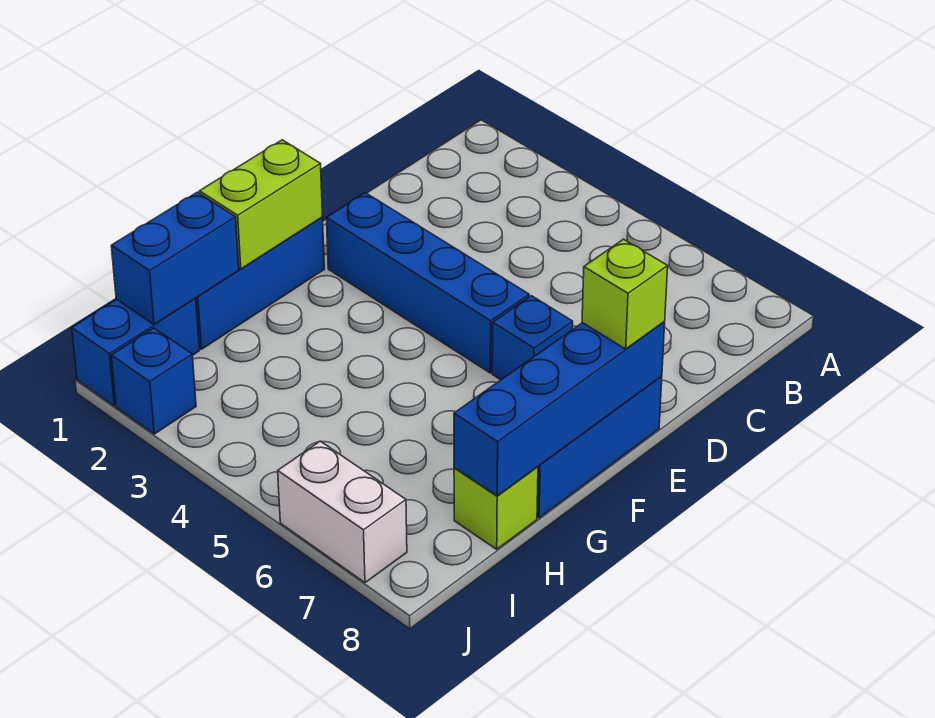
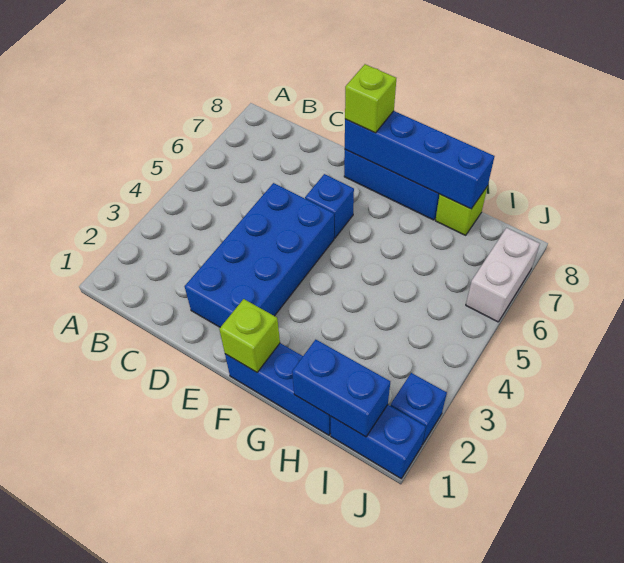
blue brick E2:E5 level 1 -> blue brick D2:E5 level 1
lime brick F1:G1 level 2 -> lime brick F1 level 2

